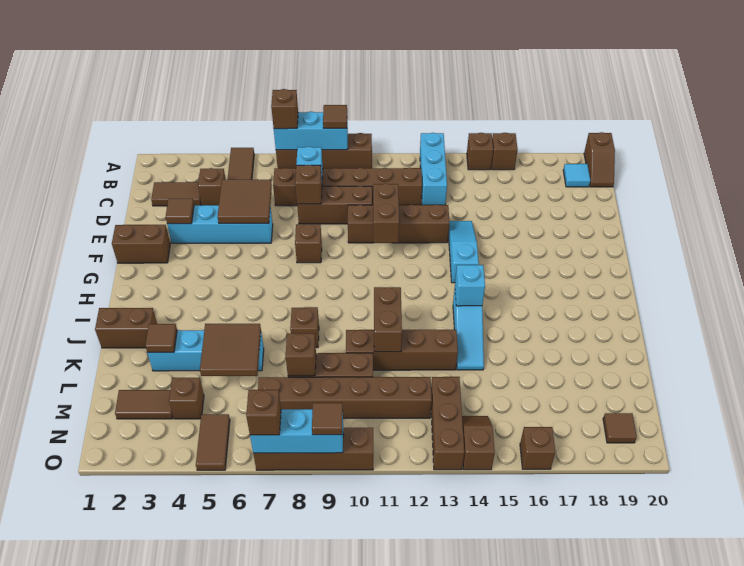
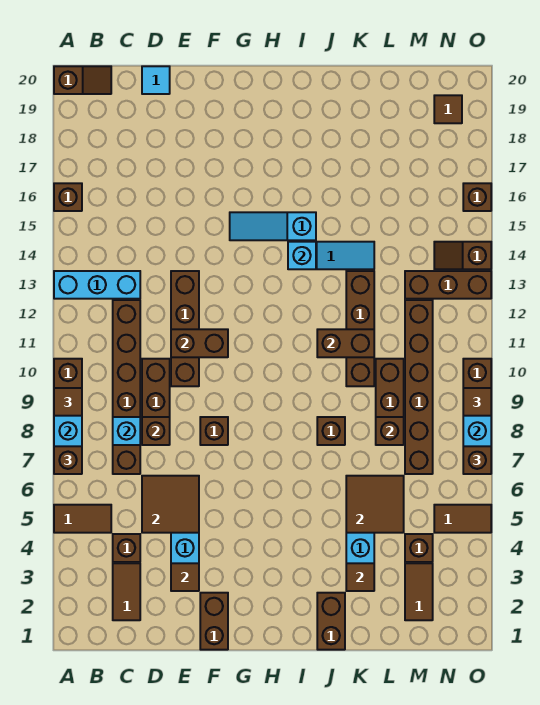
brown brick A15 level 1 -> none
cyan tile B19 level 1 -> cyan tile D20 level 1
cyan slope E14:G14 level 1 top G -> cyan slope G15:I15 level 1 top I

